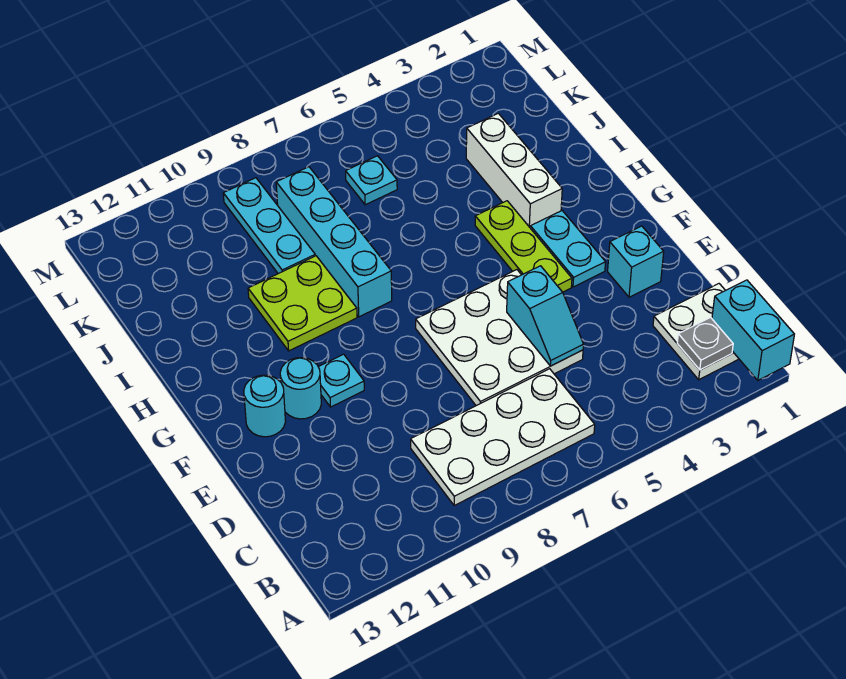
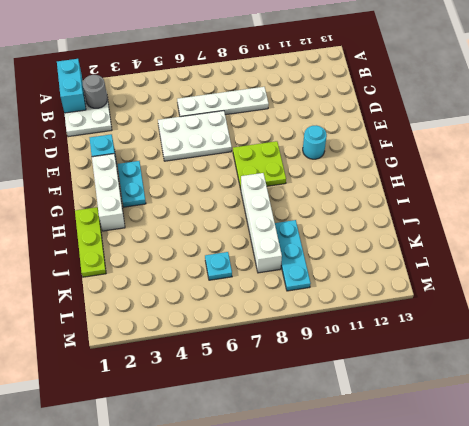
grey plate B2 level 2 -> grey round brick B2 level 2
white plate B6:C9 level 1 -> white plate C6:C9 level 1
white plate D5:F7 level 1 -> white plate D5:E7 level 1
cyan slope D5:E5 level 2 top E -> none
lime plate F4:H4 level 1 -> lime plate H1:J1 level 1
cyan plate F10 level 1 -> none
cyan round brick F12 level 1 -> none
white brick H3:J3 level 1 -> white brick F2:H2 level 1
cyan brick H8:K8 level 1 -> white brick H8:K8 level 1
lime plate H9:I10 level 1 -> lime plate F8:G9 level 1

